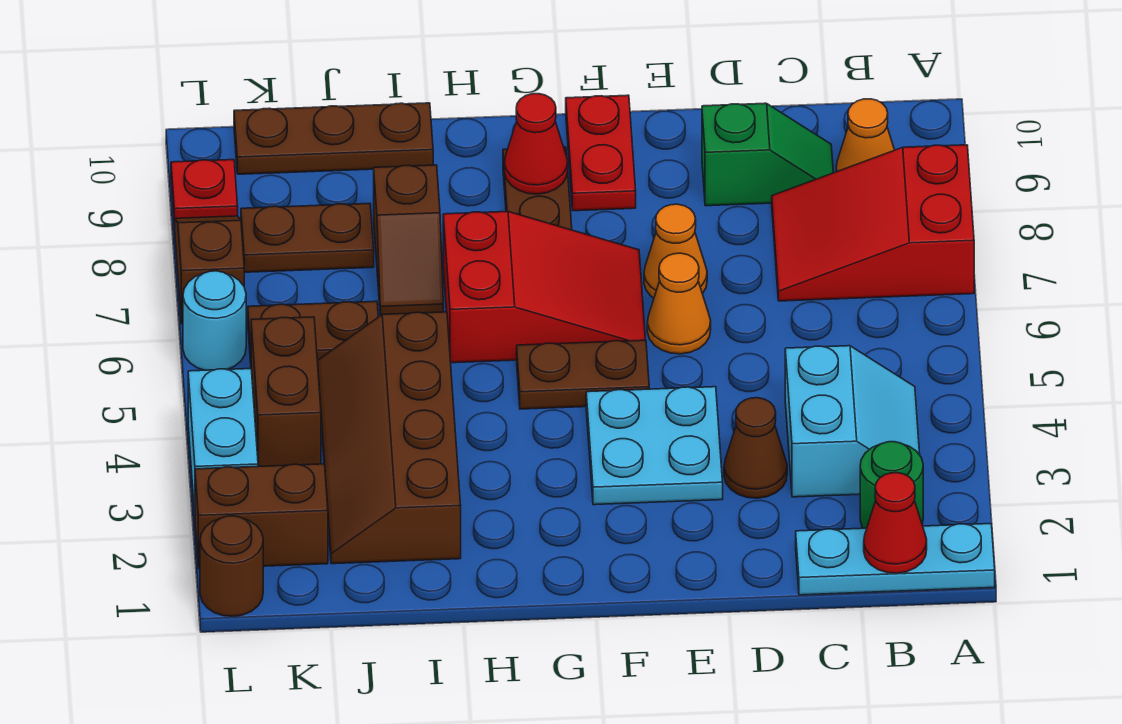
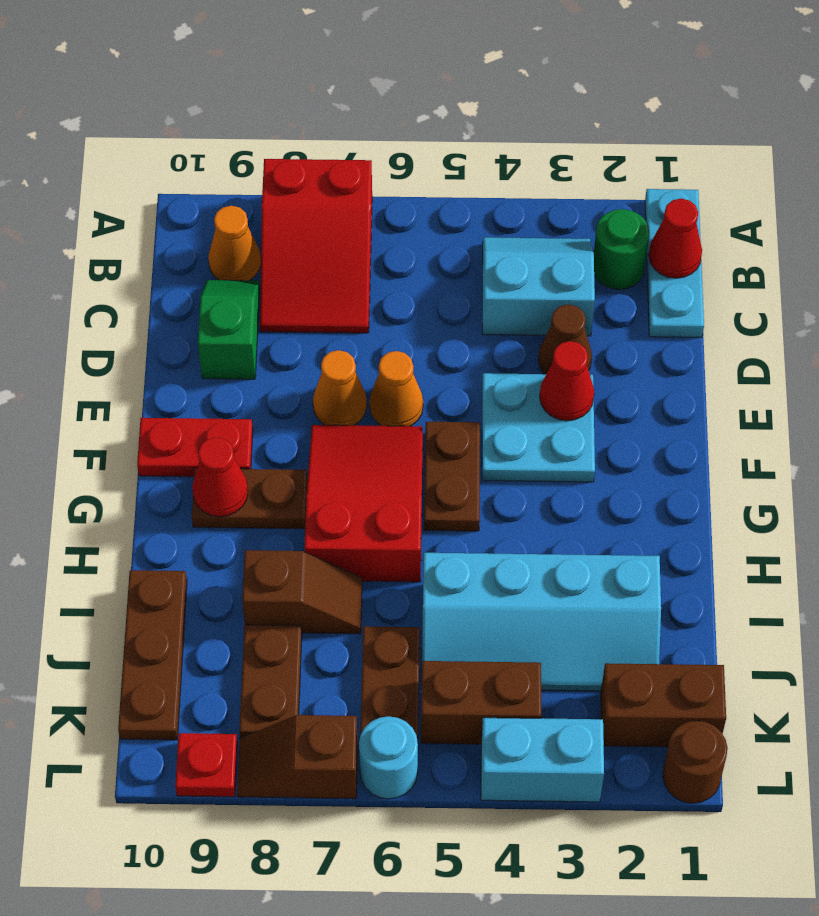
none -> red cone E3 level 2
brown slope I2:J5 level 1 top I -> cyan slope I2:J5 level 1 top I
brown brick K2:L2 level 1 -> brown brick K1:K2 level 1

